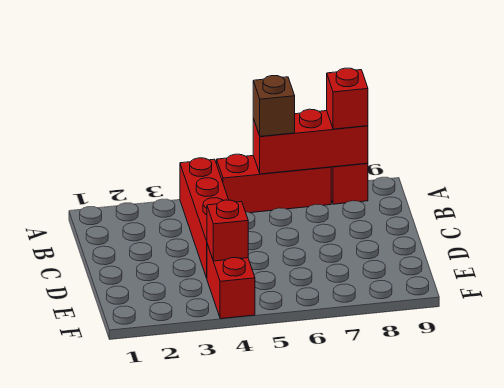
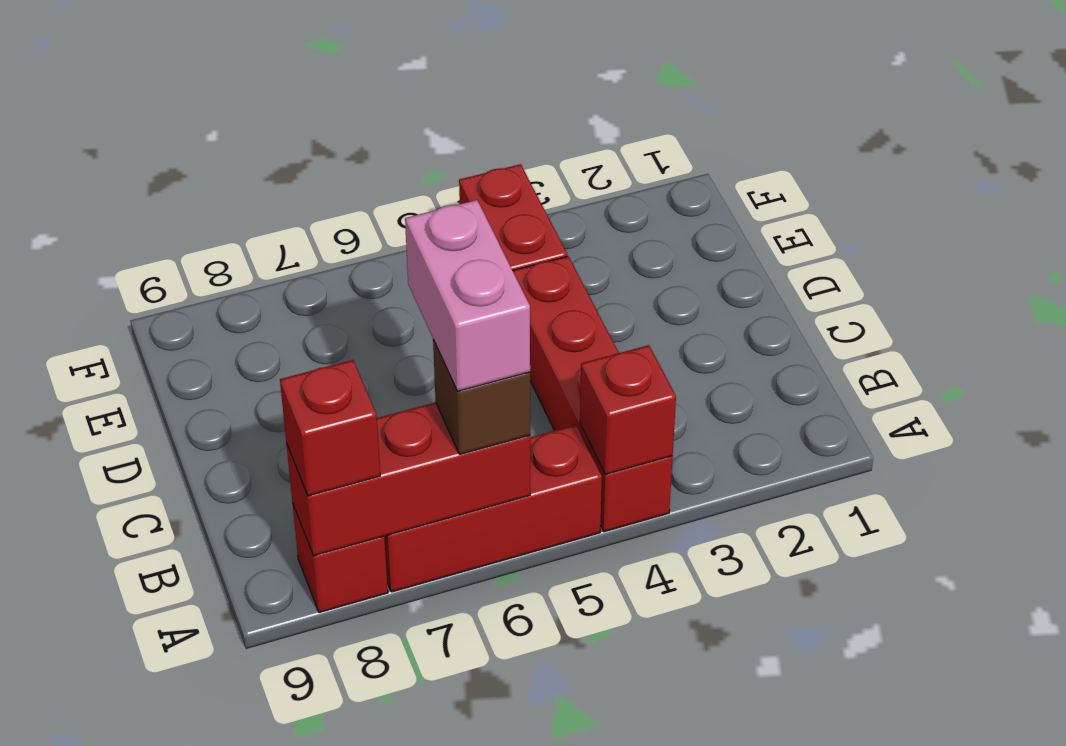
none -> pink brick A6:B6 level 4
red brick E4 level 2 -> red brick A4 level 2

